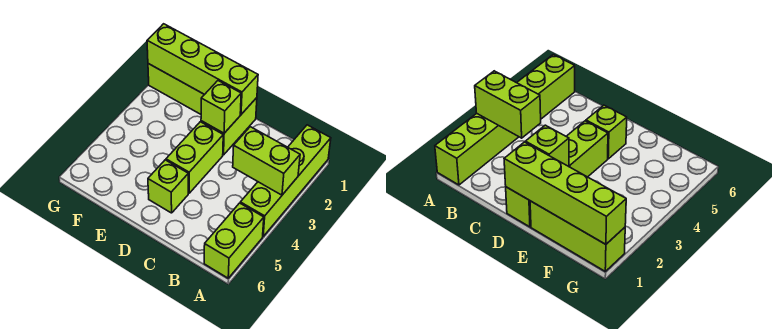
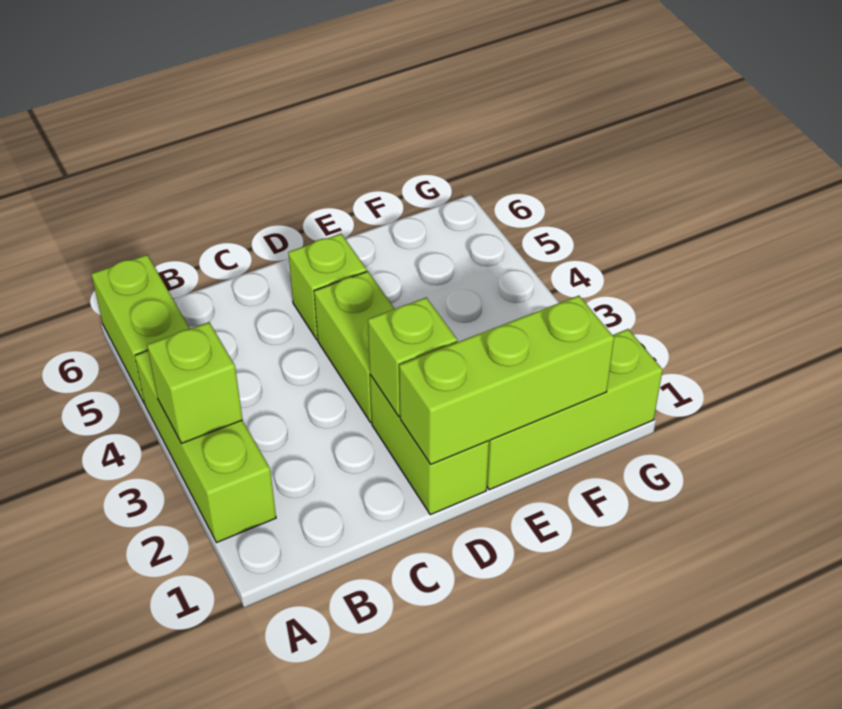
lime brick A1:A4 level 1 -> lime brick A2:A4 level 1
lime brick A3:B3 level 2 -> lime brick A3 level 2
lime brick D1:G1 level 2 -> lime brick D1:F1 level 2

